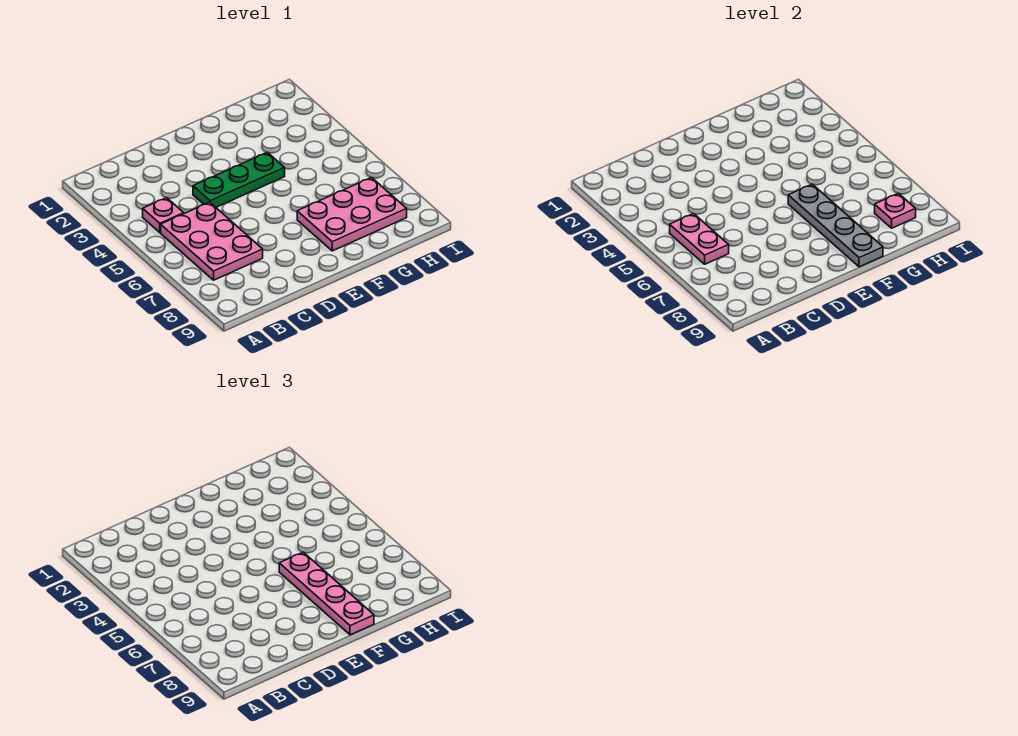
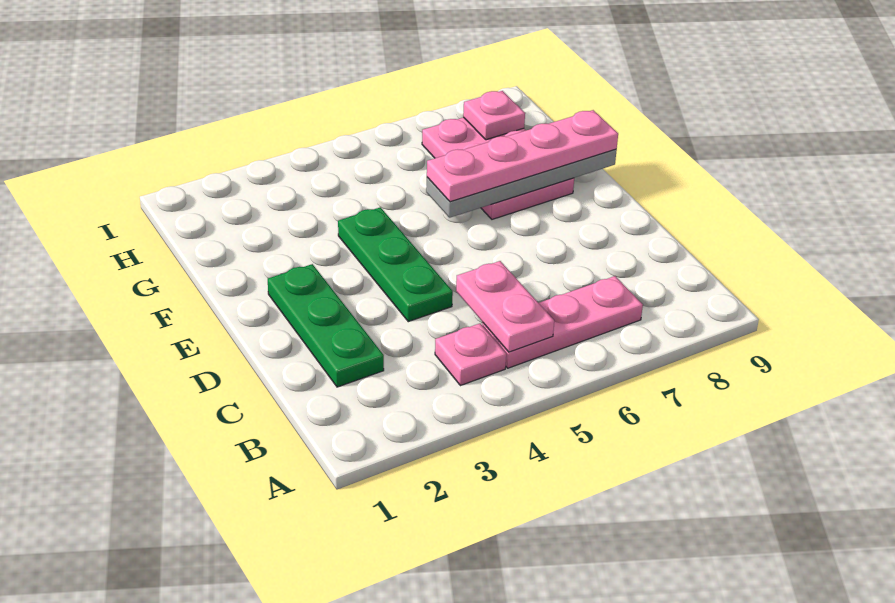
pink plate B5:C7 level 1 -> pink plate B5:B7 level 1
pink plate B5:B6 level 2 -> pink plate B5:C5 level 2
none -> green plate C2:E2 level 1

